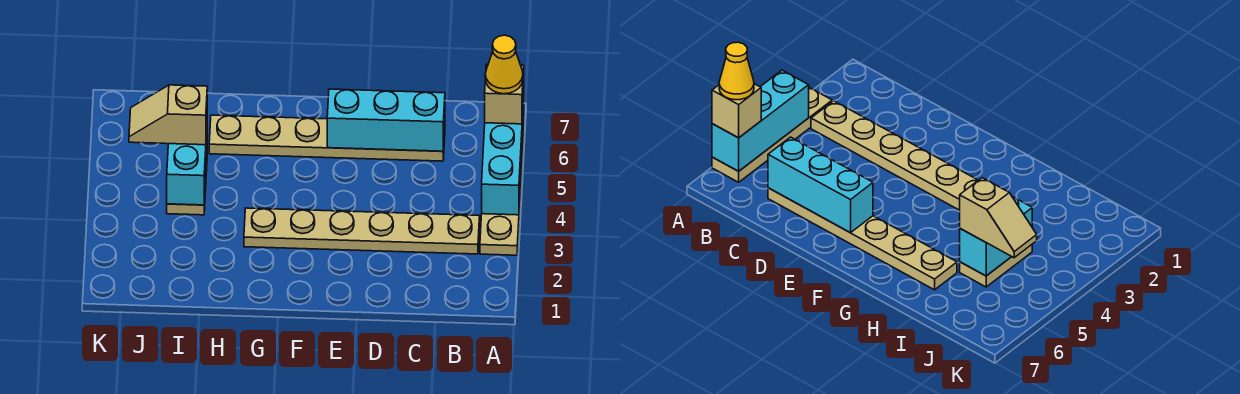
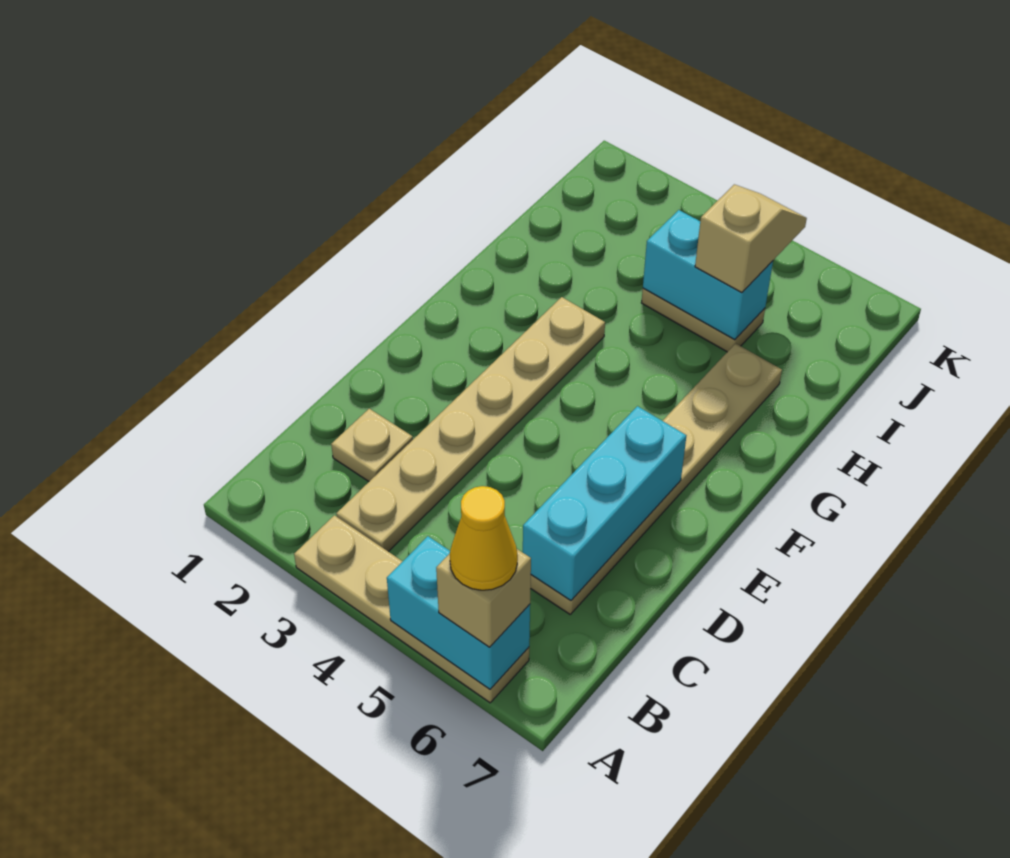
cyan brick A4:A6 level 2 -> cyan brick A5:A6 level 2
none -> tan plate C2 level 1

